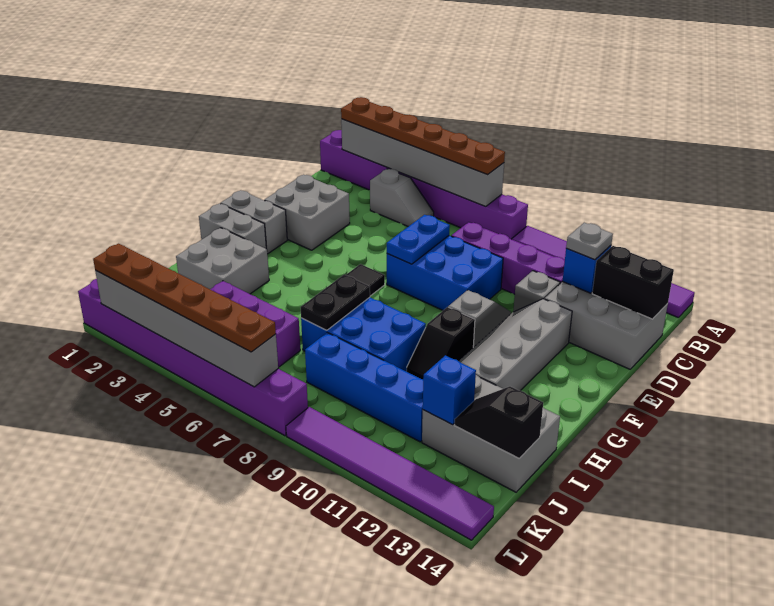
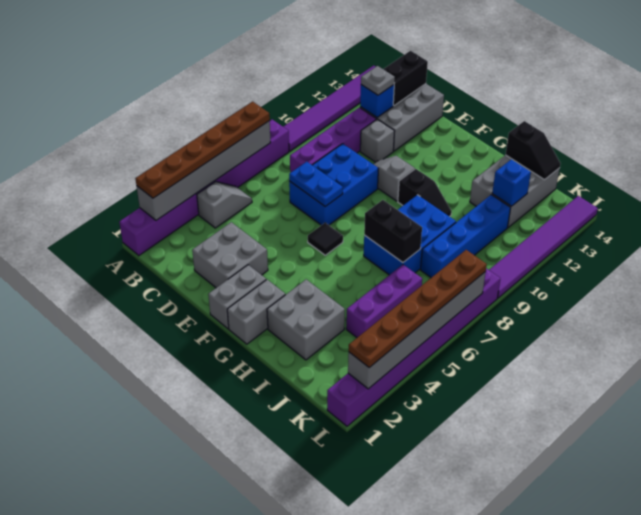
grey slope E11:H12 level 1 top 12 -> none
black plate H7:I7 level 2 -> black brick H7:I7 level 2
black slope J13:J14 level 2 top 14 -> black slope I14:J14 level 2 top I

